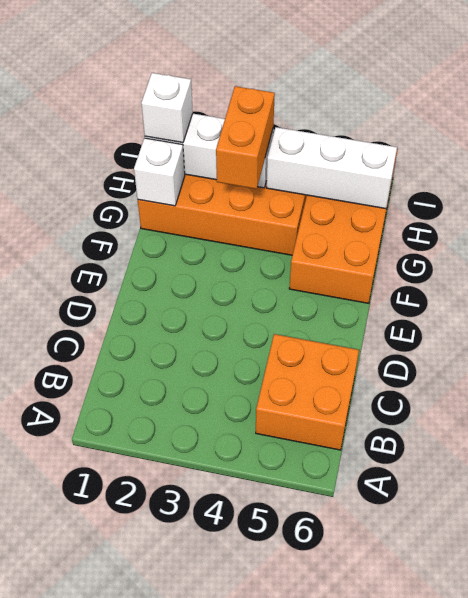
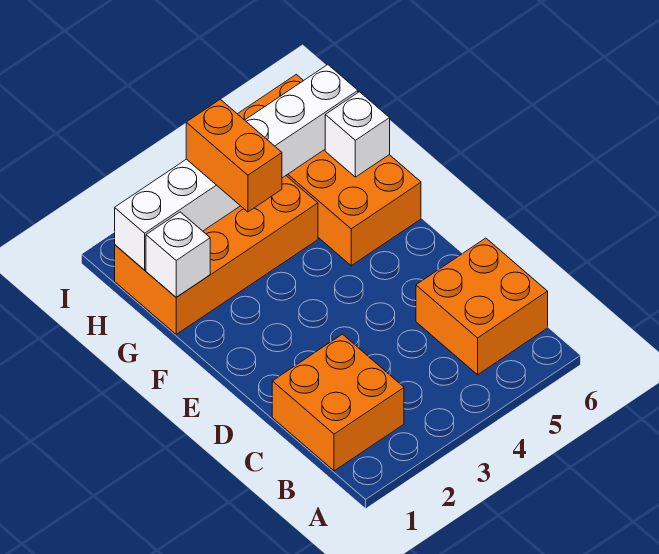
none -> orange brick B1:C2 level 1
white brick H1 level 3 -> white brick G6 level 2

